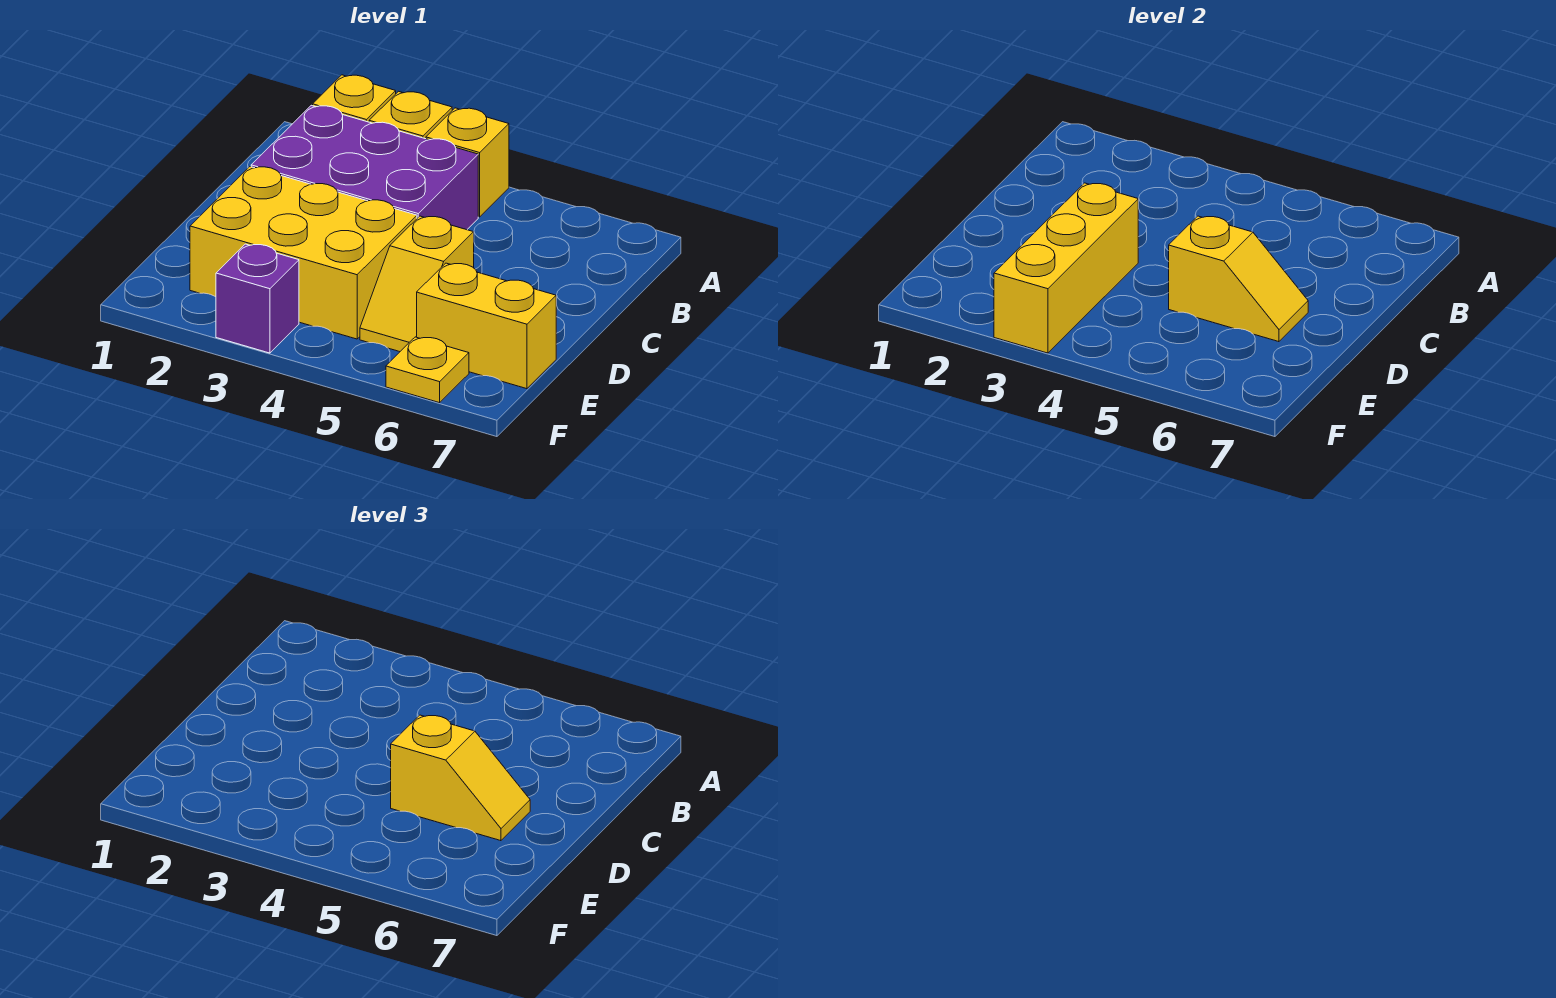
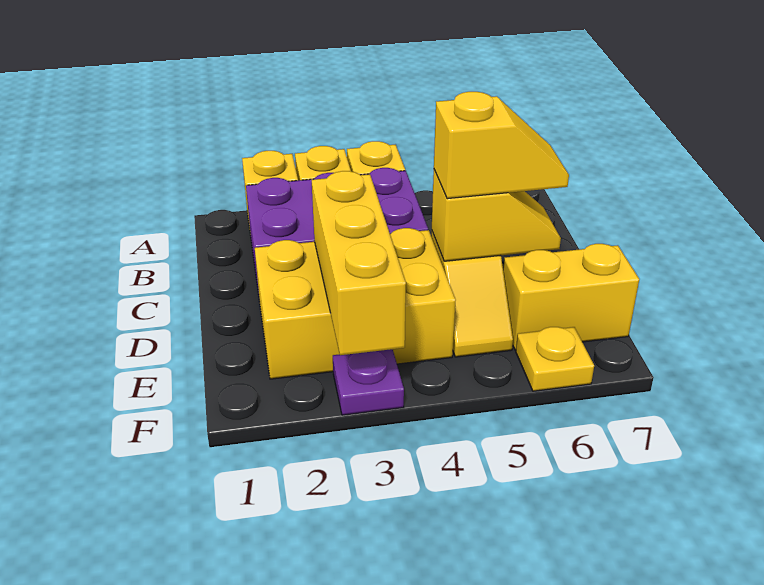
purple brick F3 level 1 -> purple plate F3 level 1

